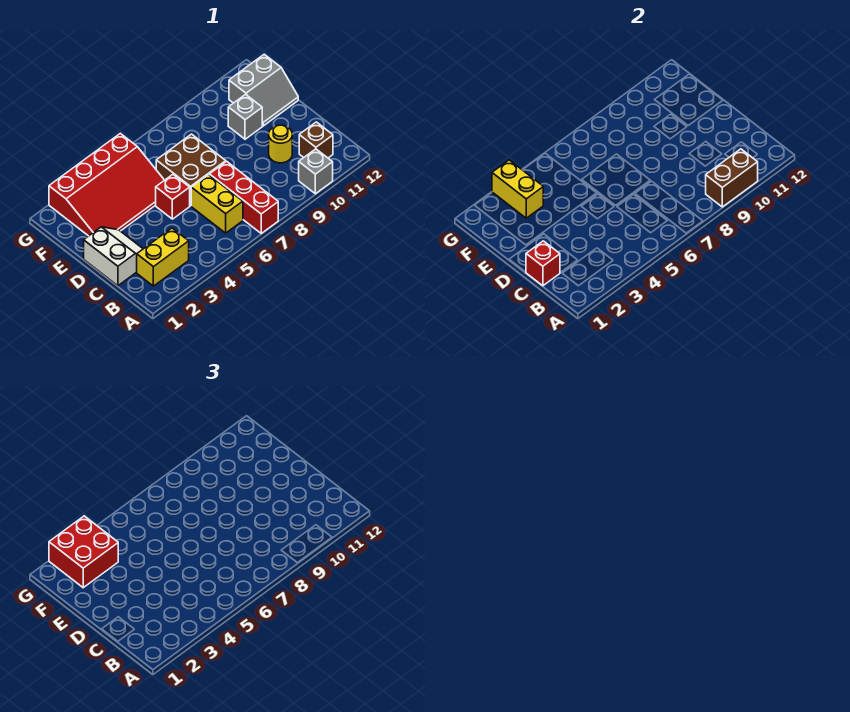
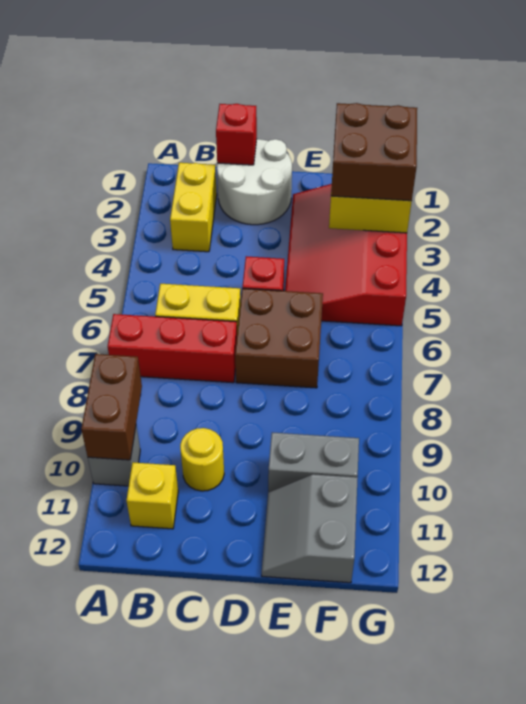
brown brick B11 level 1 -> yellow brick B11 level 1
white slope C1:D2 level 1 top 1 -> white round brick C1:D2 level 1
grey brick E10 level 1 -> grey brick E10:F10 level 1
red brick F2:G3 level 3 -> brown brick F2:G3 level 3

